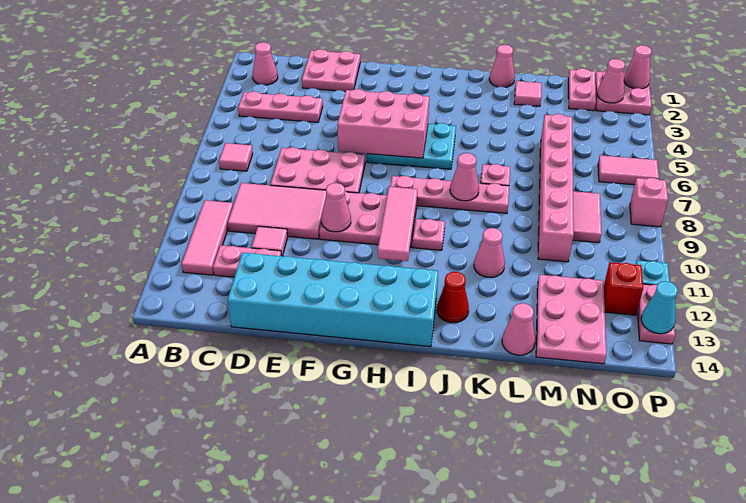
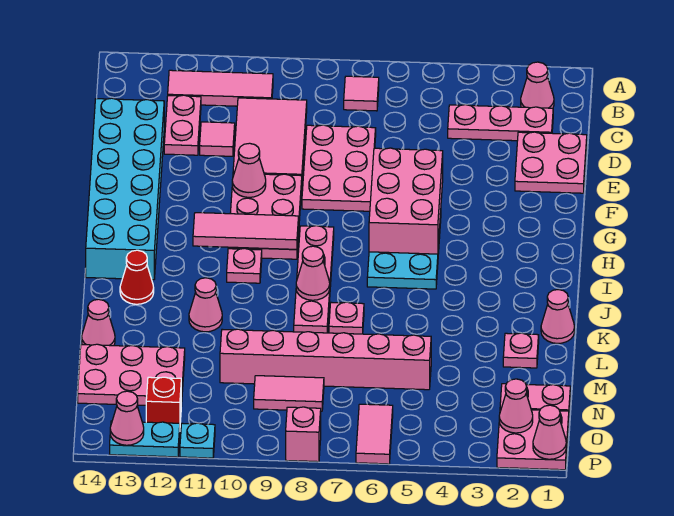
pink plate B4:D4 level 1 -> pink plate C2:C4 level 1
pink tile L2 level 1 -> pink plate L2 level 1
pink plate P12:P13 level 1 -> cyan plate P12:P13 level 1
cyan cone P13 level 2 -> pink cone P13 level 2

